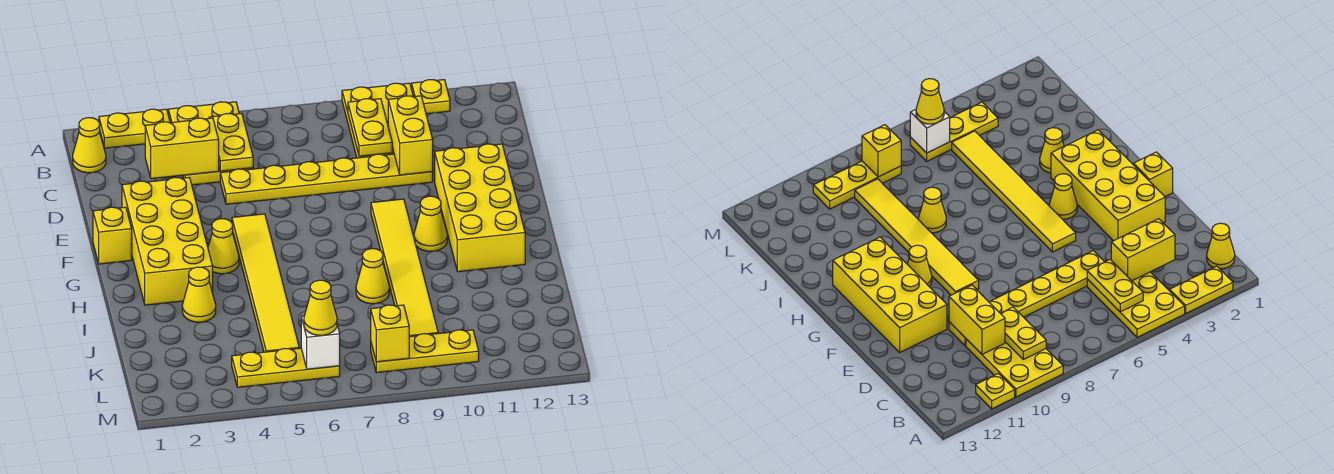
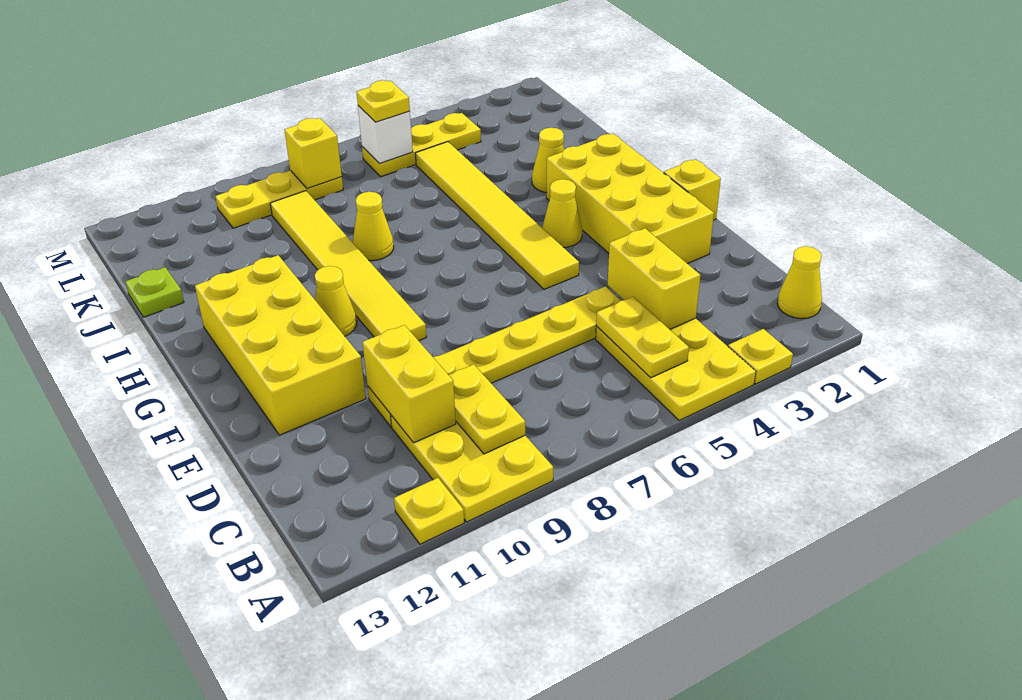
yellow plate A2:A3 level 1 -> yellow plate A3 level 1
yellow brick C3:C4 level 2 -> yellow brick C4:D4 level 2
none -> lime plate J13 level 1
yellow cone L6 level 3 -> yellow plate L6 level 3

